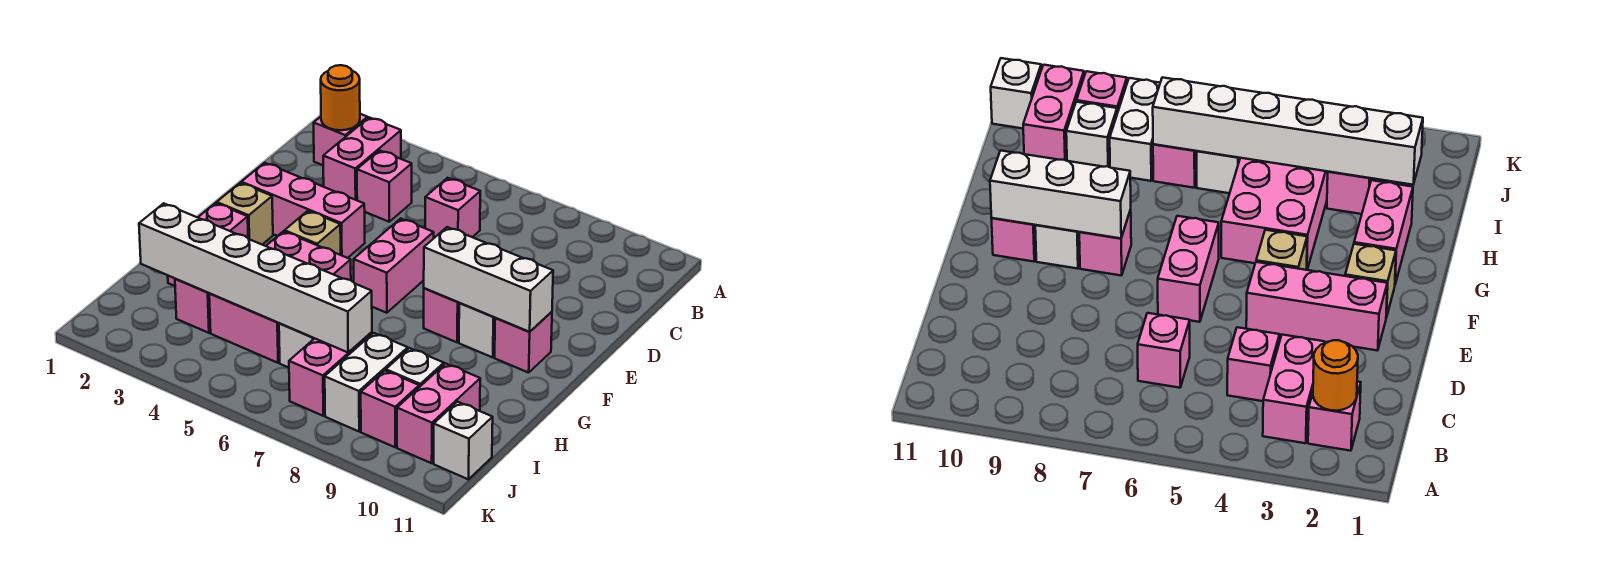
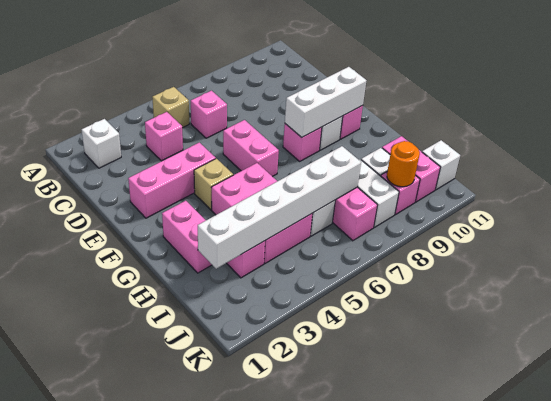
pink brick B2 level 1 -> white brick B2 level 1
orange round brick B2 level 2 -> orange round brick J9 level 2
pink brick B3:C3 level 1 -> none
tan brick F2 level 1 -> tan brick B5 level 1

